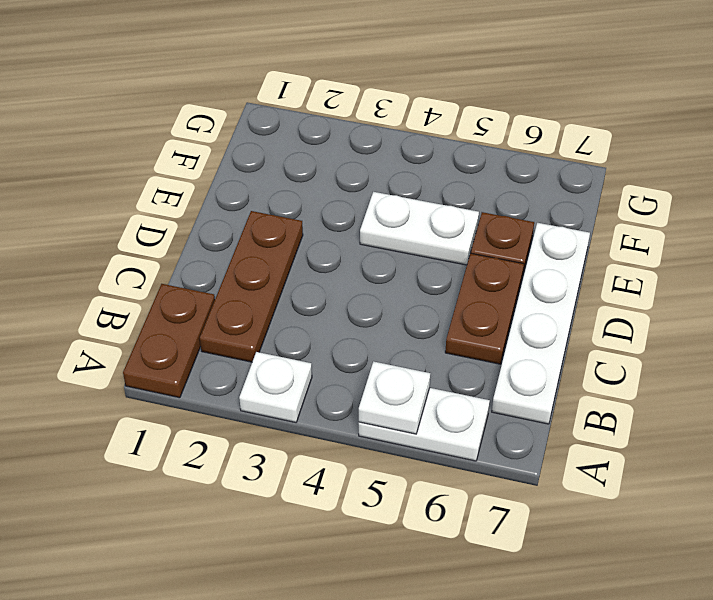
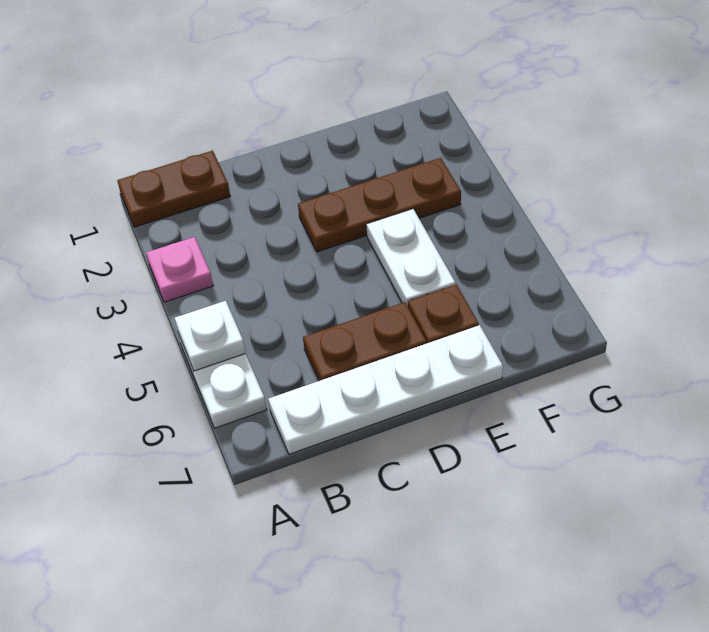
white plate A3 level 1 -> pink plate A3 level 1
brown plate B2:D2 level 1 -> brown plate D3:F3 level 1

